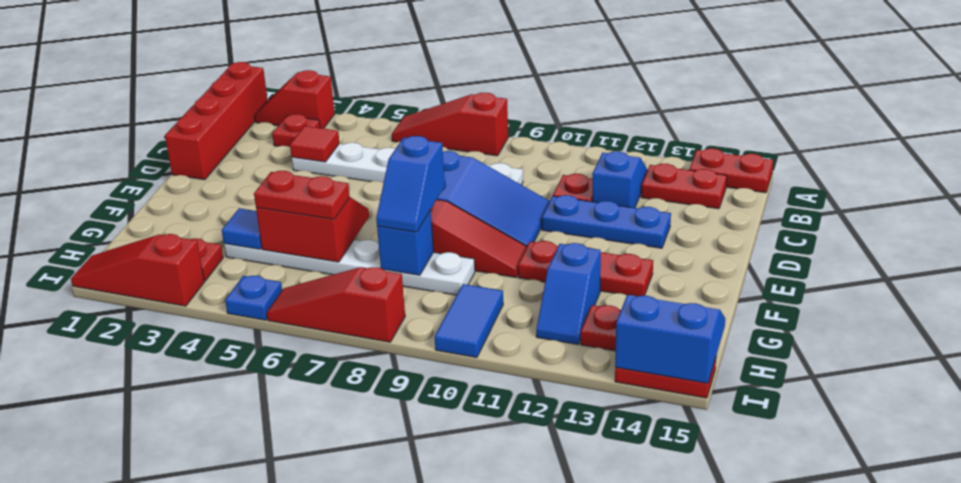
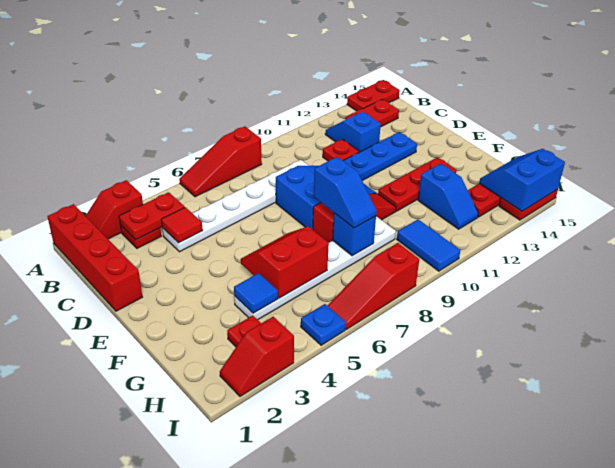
red plate G5:G6 level 3 -> red plate B3:B4 level 2
red slope I1:I3 level 1 top 3 -> red slope I2:I3 level 1 top 3

